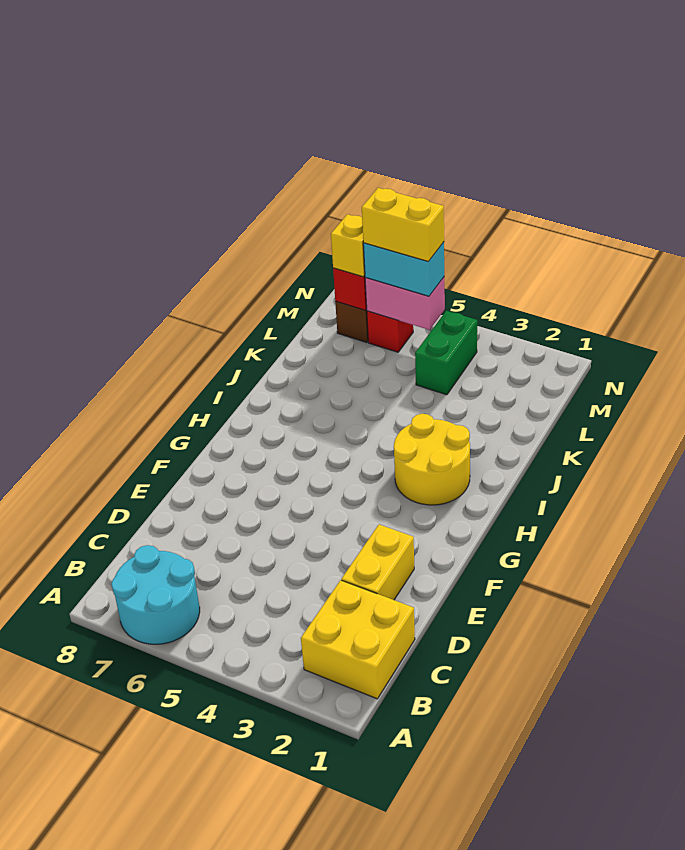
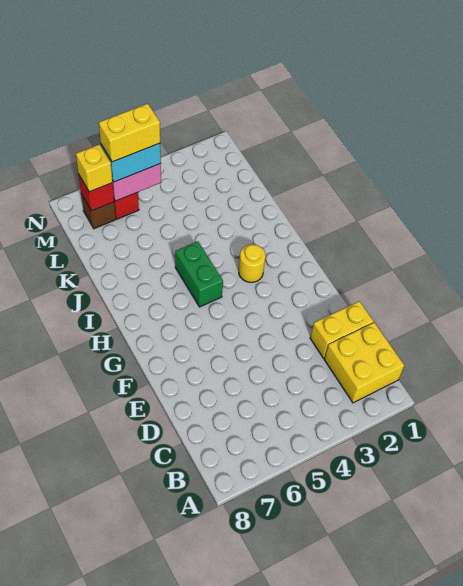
cyan round brick A6:B7 level 1 -> none
yellow brick D2:E2 level 1 -> yellow brick D1:D2 level 1
yellow round brick H2:I3 level 1 -> yellow round brick H3 level 1
green brick L4:M4 level 1 -> green brick H5:I5 level 1

